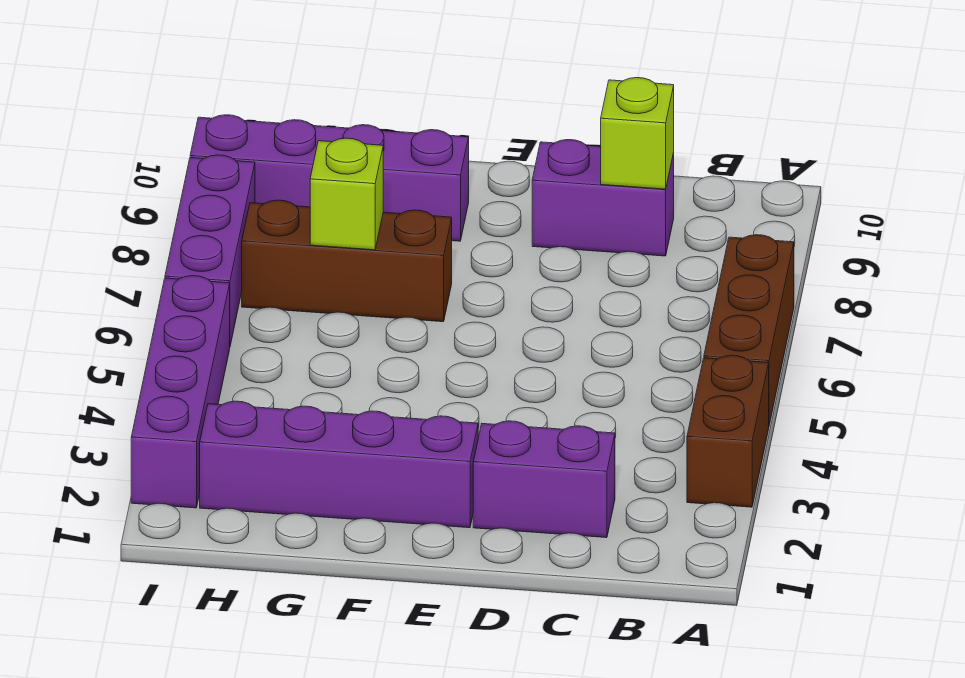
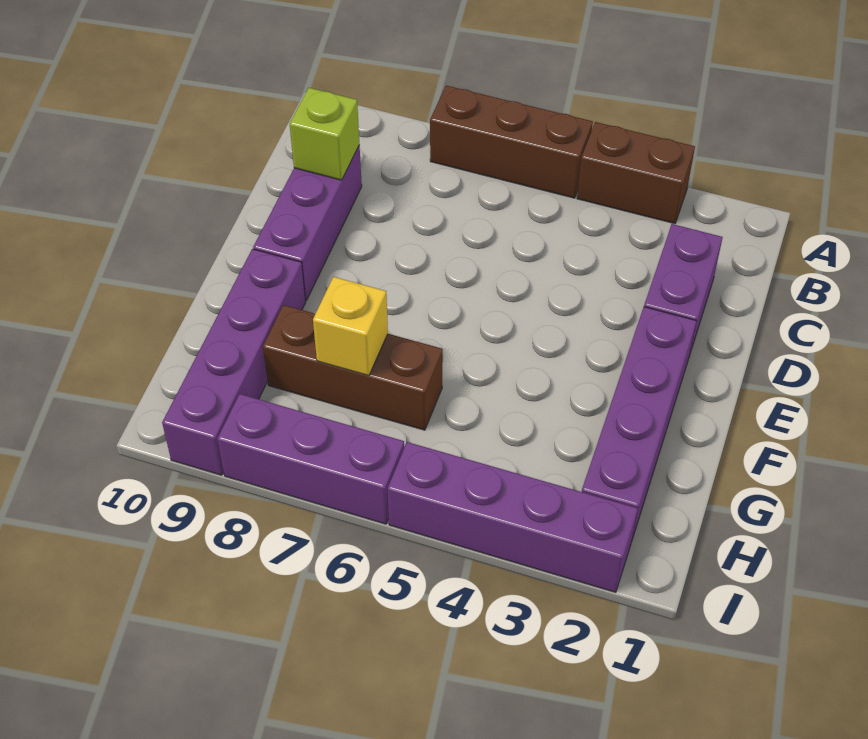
purple brick C9:D9 level 1 -> purple brick C9:E9 level 1
brown brick F7:H7 level 1 -> brown brick G6:G8 level 1
lime brick G7 level 2 -> yellow brick G7 level 2

